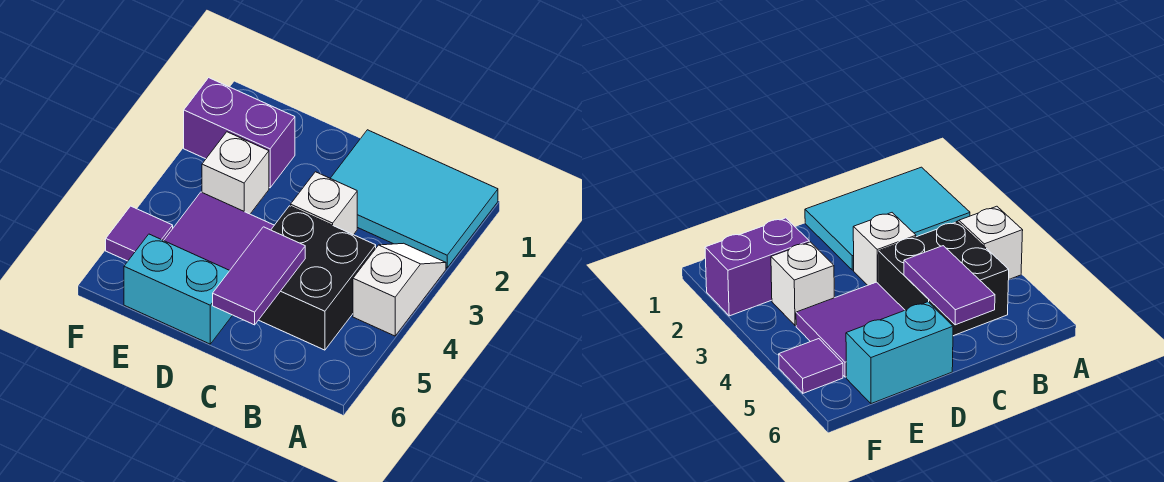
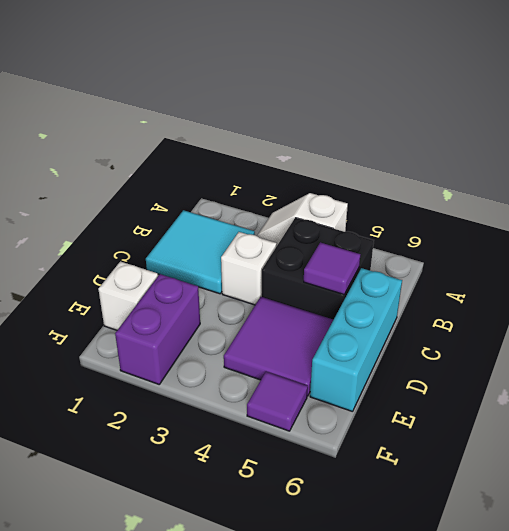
cyan tile A1:C2 level 1 -> cyan tile B1:C2 level 1
purple tile C5:C6 level 2 -> purple tile C5 level 2
cyan brick D6:E6 level 1 -> cyan brick C6:E6 level 1
white brick E3 level 1 -> white brick E1 level 1

